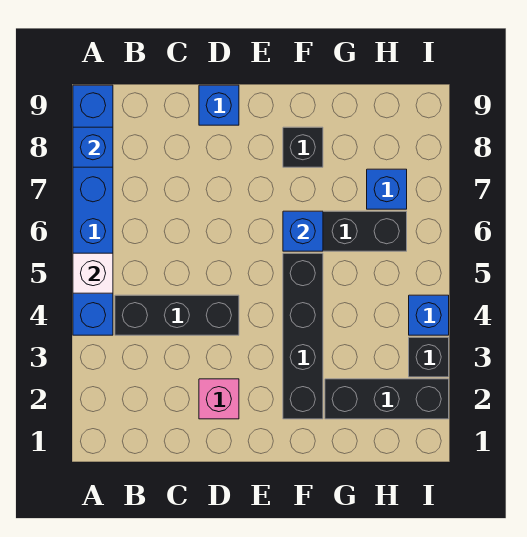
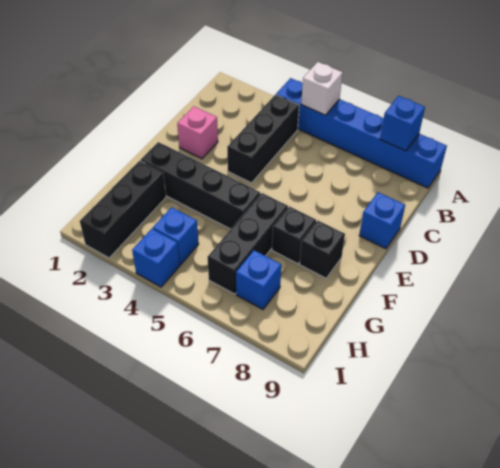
blue brick F6 level 2 -> blue brick H4 level 1
black brick I3 level 1 -> black brick F7 level 1

